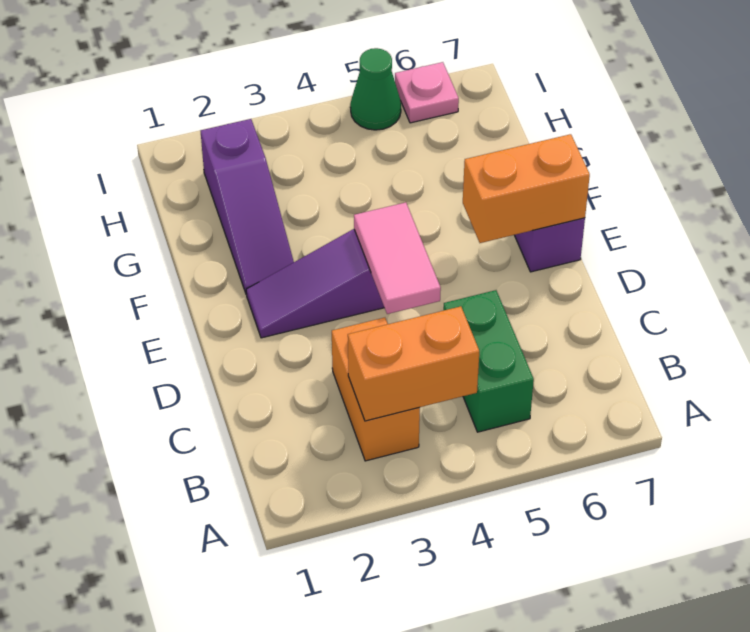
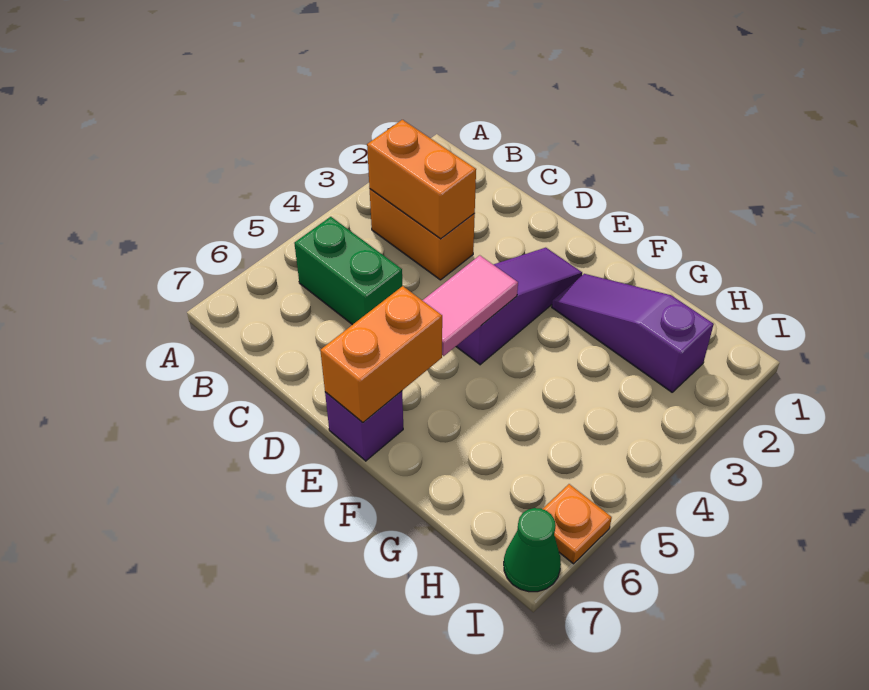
orange brick B3:B4 level 2 -> orange brick B3:C3 level 2
pink tile D4:E4 level 2 -> pink tile E4:E5 level 2
green cone I5 level 1 -> green cone I7 level 1
pink plate I6 level 1 -> orange plate I6 level 1

